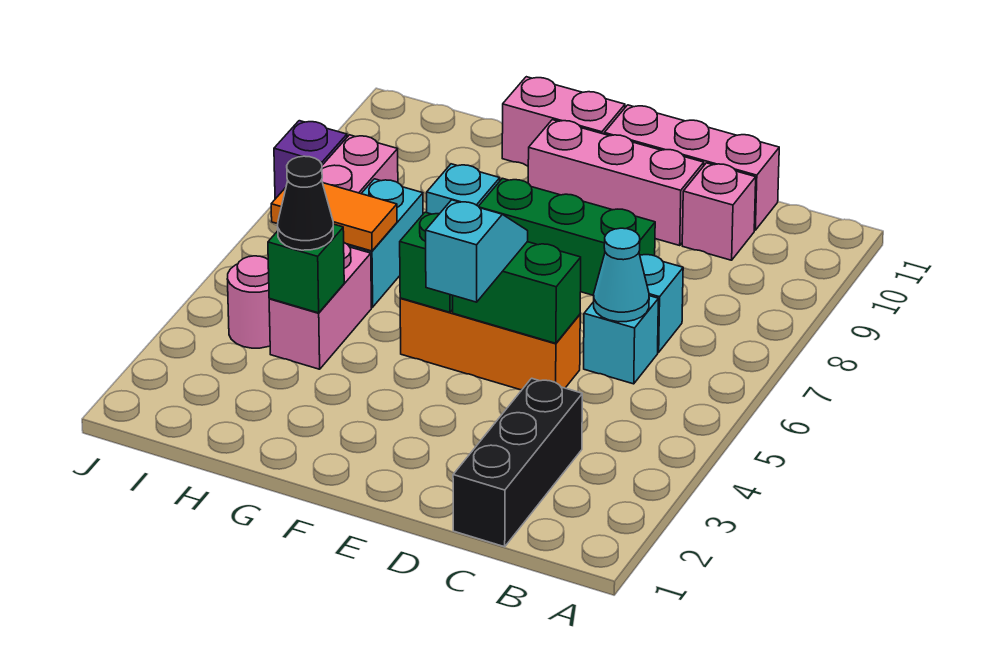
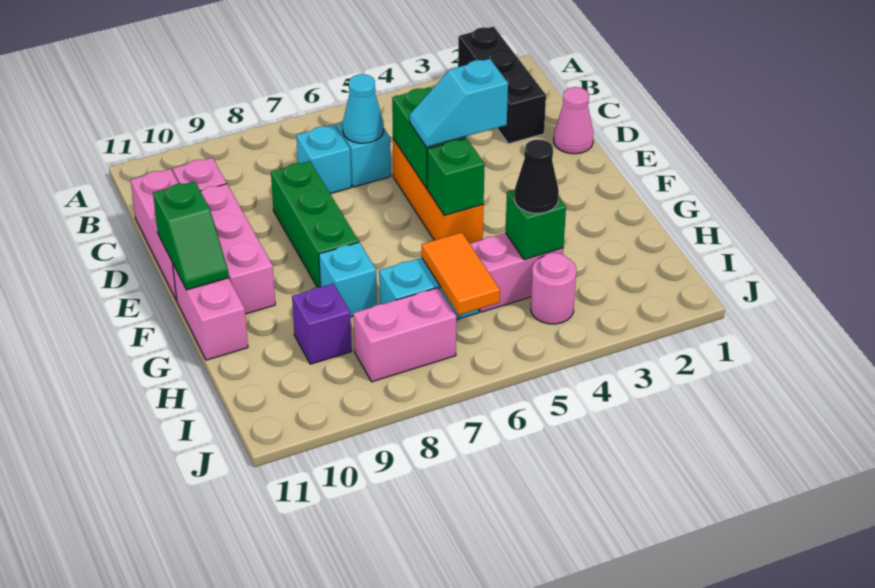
black brick C1:C3 level 1 -> black brick A2:C2 level 1
none -> pink cone D1 level 1
none -> green slope E11:F11 level 2 top E
purple brick J8 level 1 -> purple brick H9 level 1

